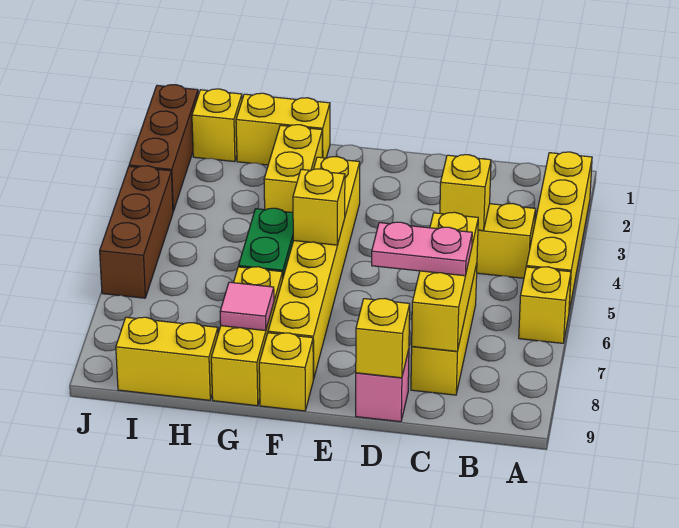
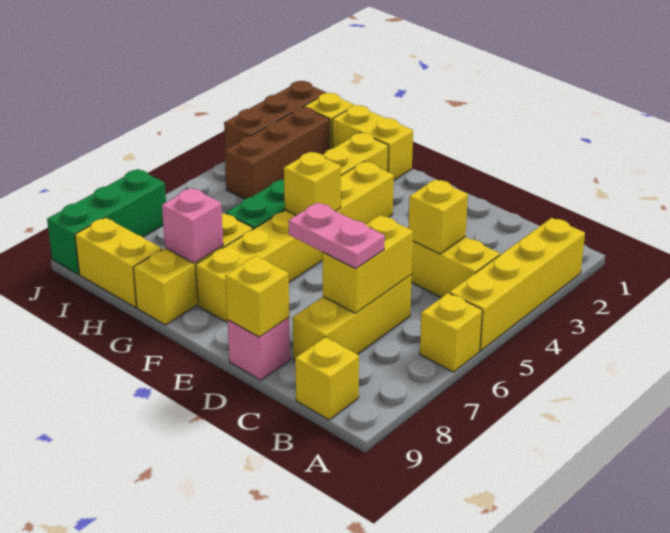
yellow brick C6:C8 level 2 -> yellow brick C6:C7 level 2
yellow brick F9 level 1 -> yellow brick B9 level 1
pink tile G8 level 2 -> pink brick G8 level 2
brown brick J4:J6 level 1 -> brown brick I2:I4 level 1
none -> green brick J7:J9 level 1

